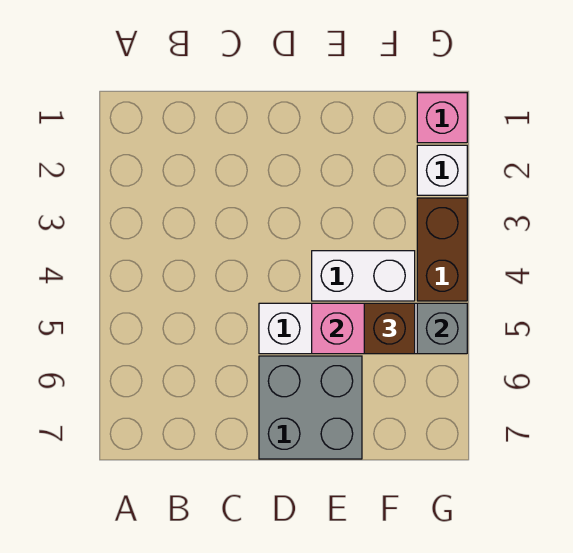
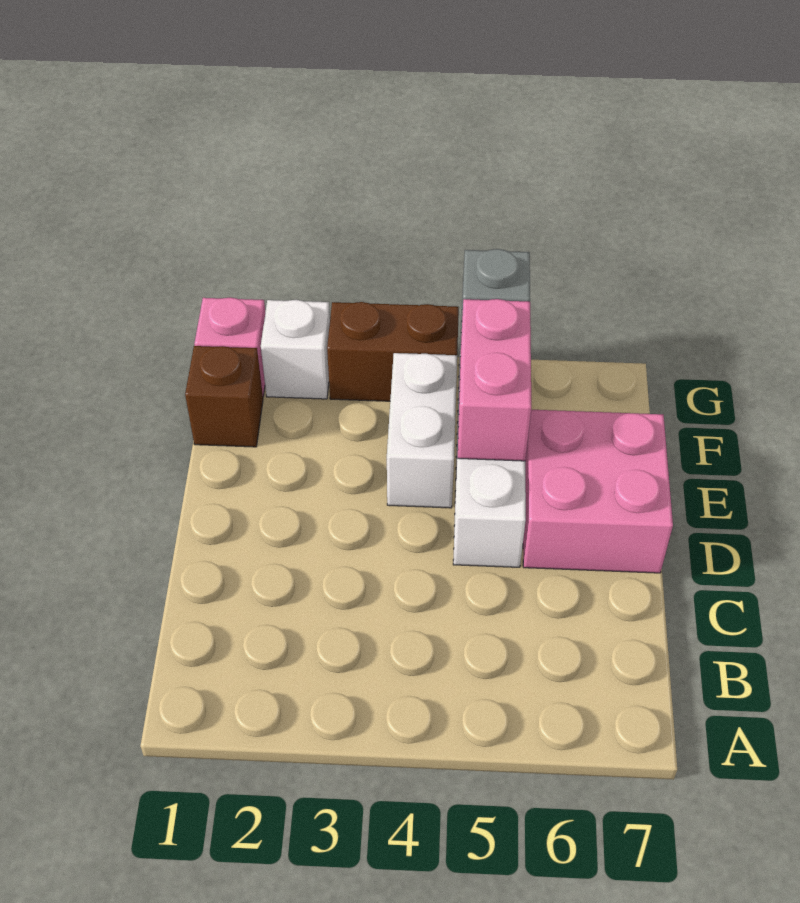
grey brick D6:E7 level 1 -> pink brick D6:E7 level 1
brown brick F5 level 3 -> brown brick F1 level 1

